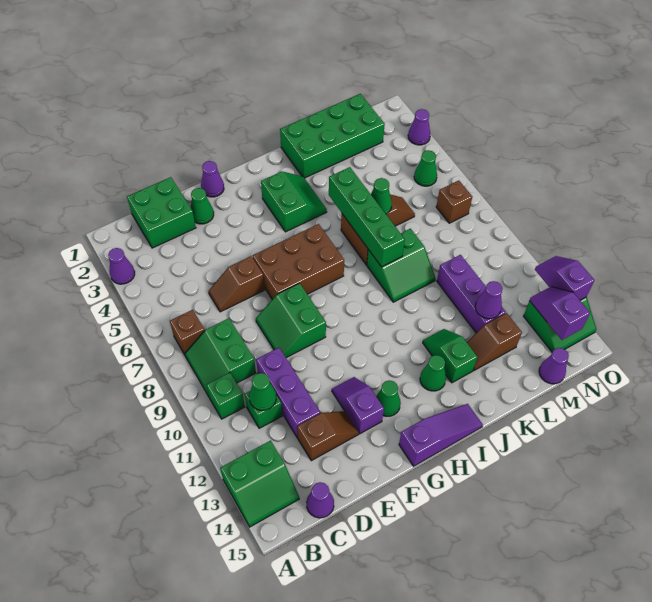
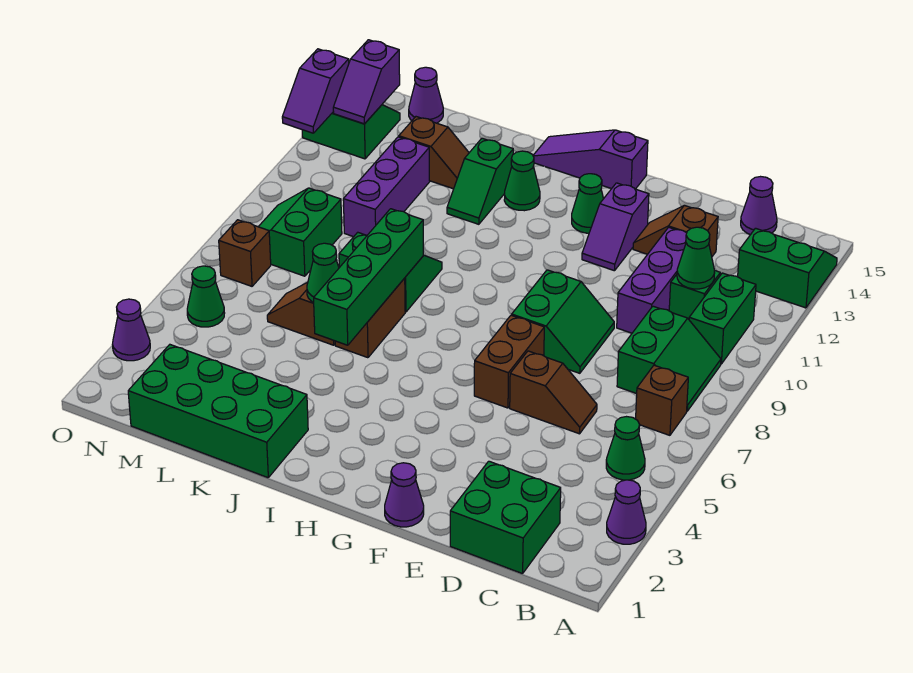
green brick B10 level 1 -> green brick B10:B11 level 1
green cone E2 level 1 -> green cone B5 level 1
brown brick F6:H7 level 1 -> brown brick F6:F7 level 1
green slope H3:I4 level 1 top H -> green slope M8:N9 level 1 top M
purple cone L12 level 2 -> none

